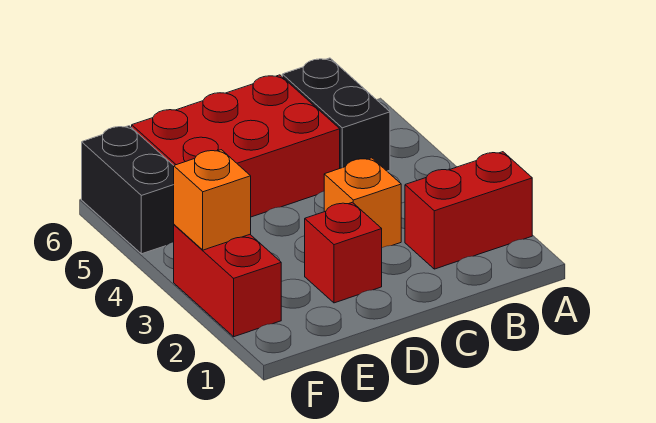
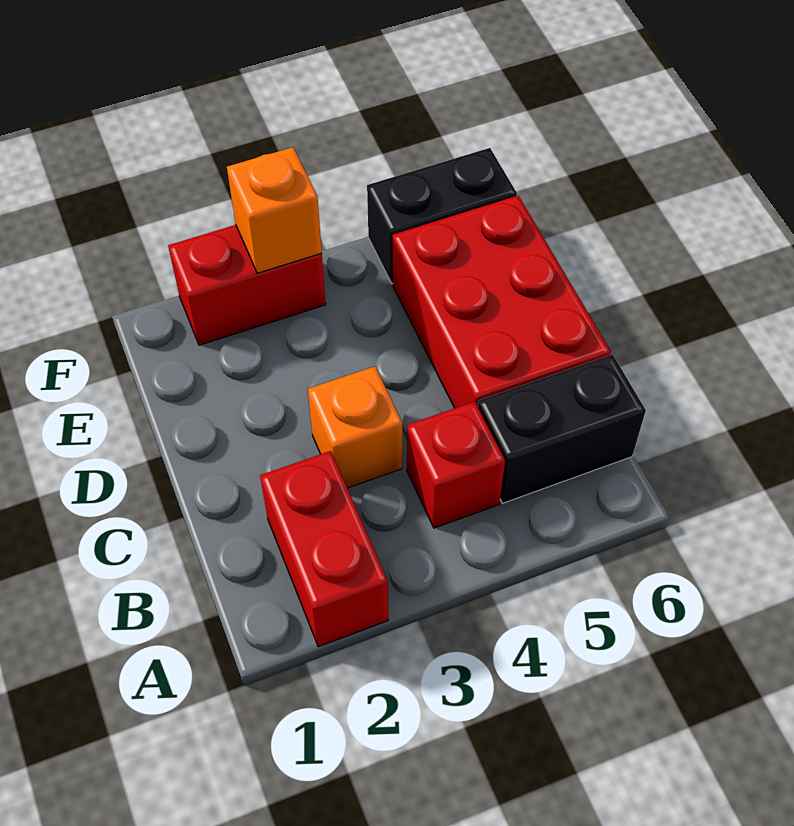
red brick D2 level 1 -> red brick B4 level 1

